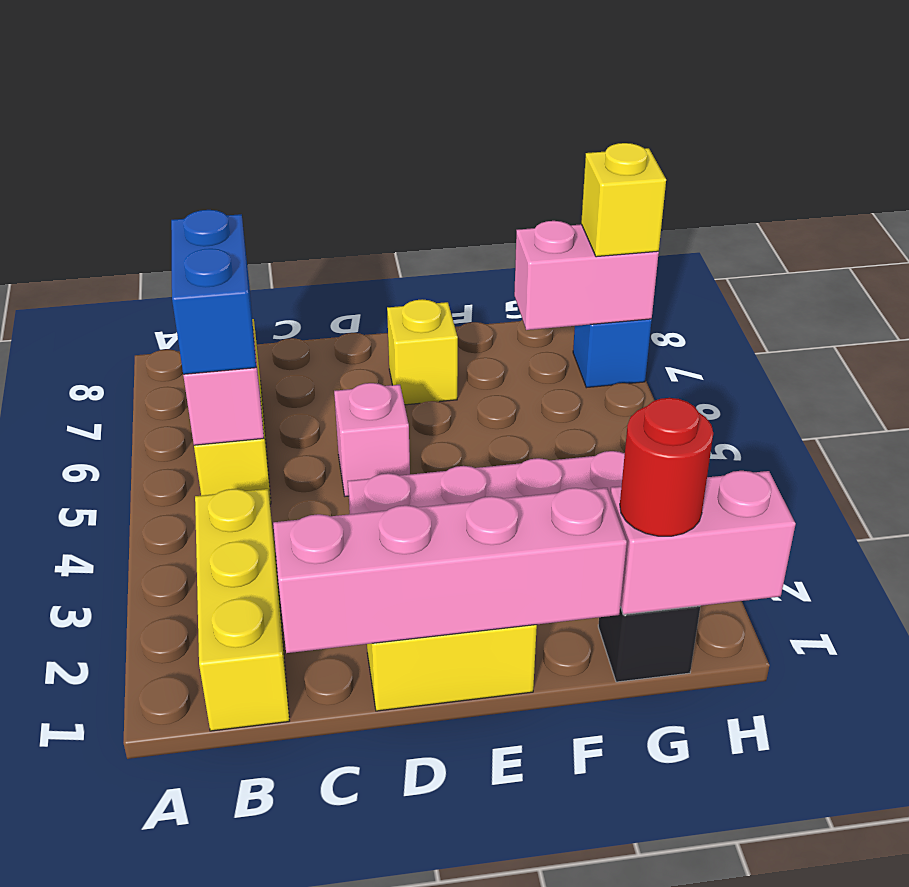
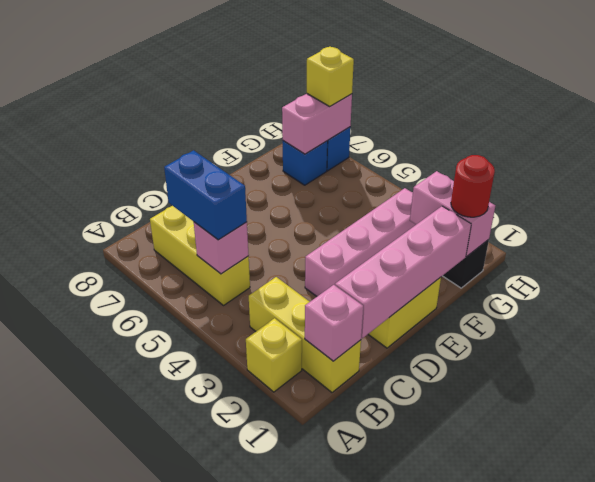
pink brick D5 level 1 -> pink brick B1 level 2
yellow brick E7 level 1 -> yellow brick A2 level 1
pink brick G1:H1 level 2 -> pink brick G1:G2 level 2
none -> blue brick G7 level 1

